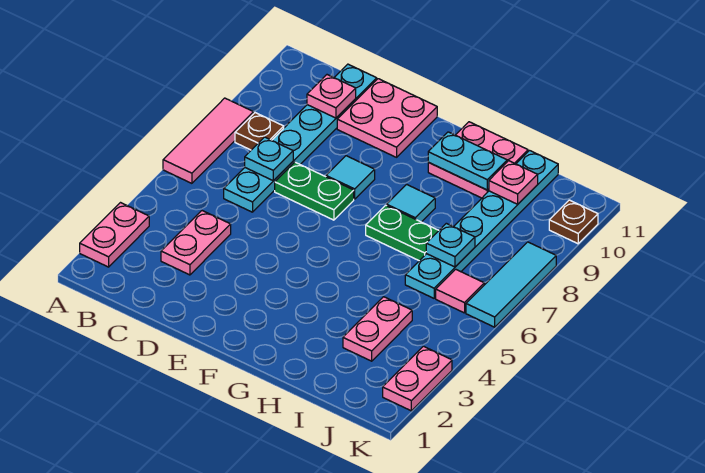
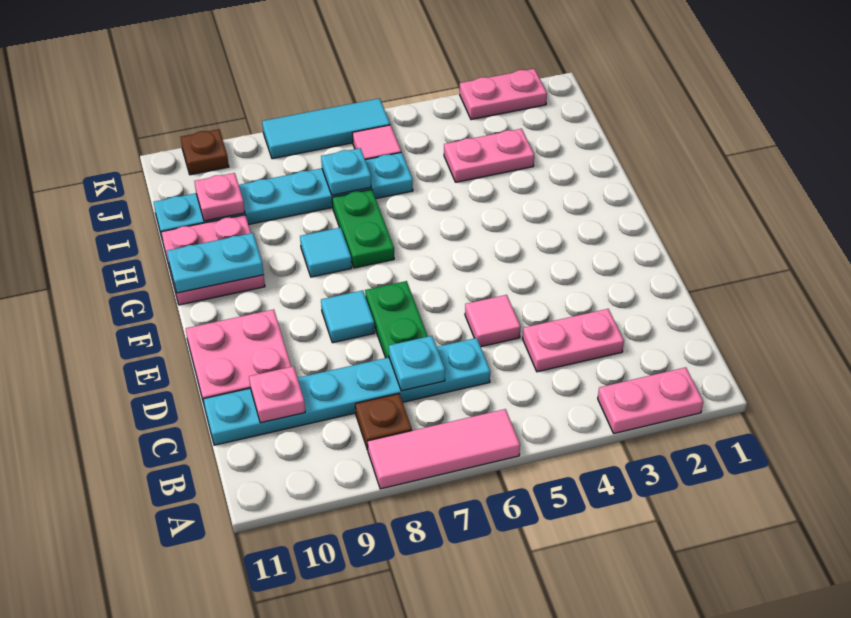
none -> pink tile D5 level 1
cyan plate G10:H10 level 2 -> cyan plate G10:G11 level 2

